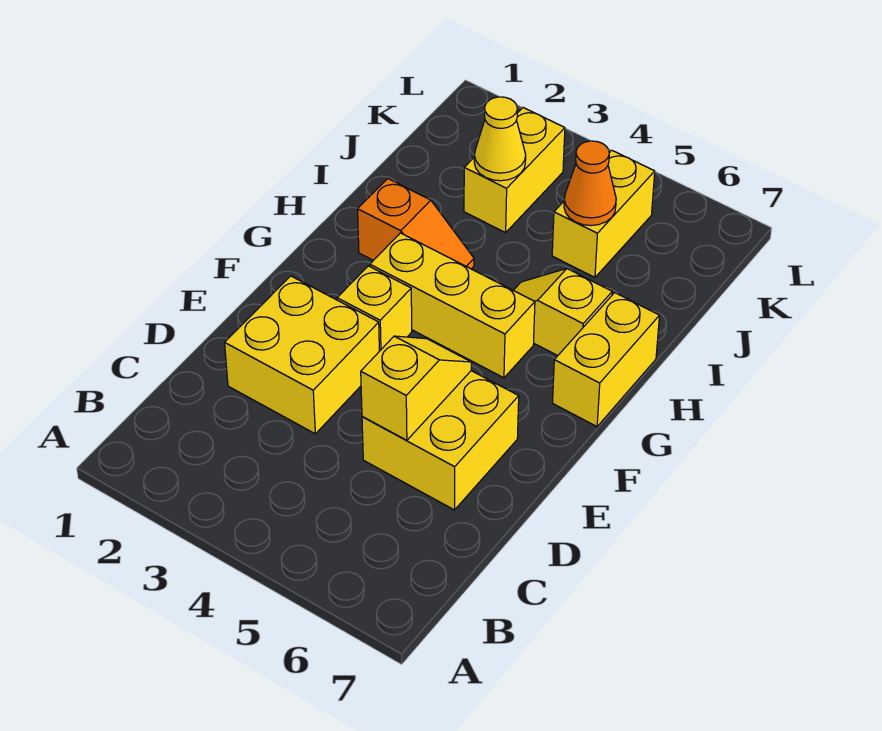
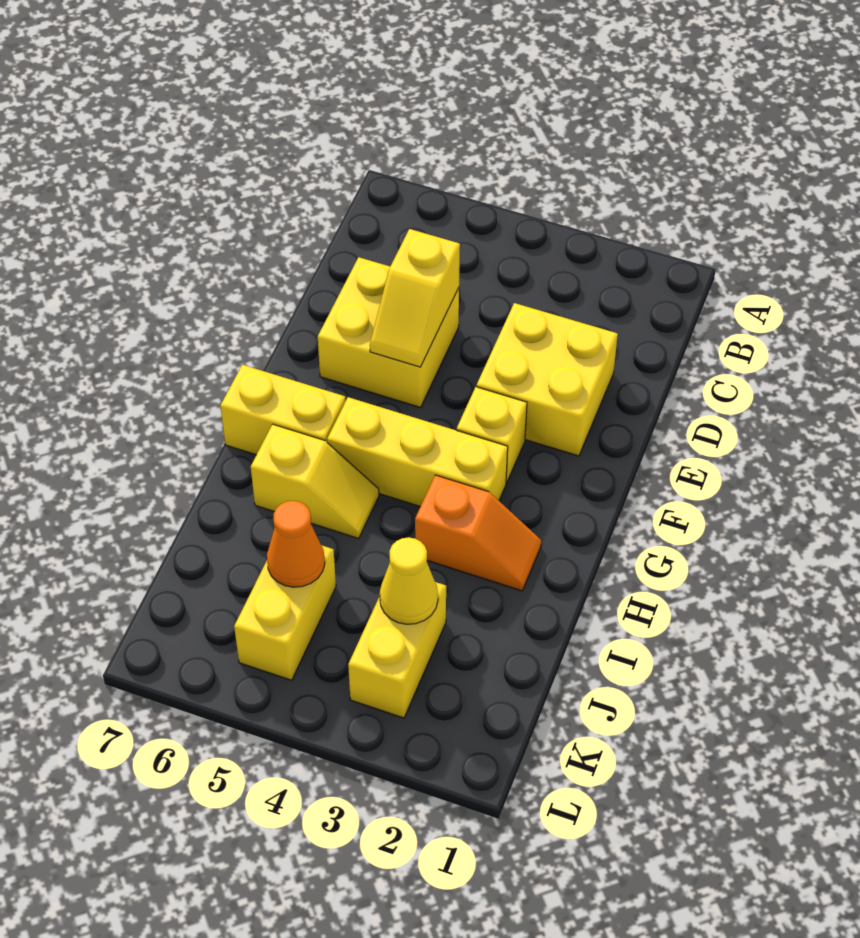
yellow brick G7:H7 level 1 -> yellow brick G6:G7 level 1
orange slope H2:H3 level 1 top 2 -> orange slope H2:H3 level 1 top 3

